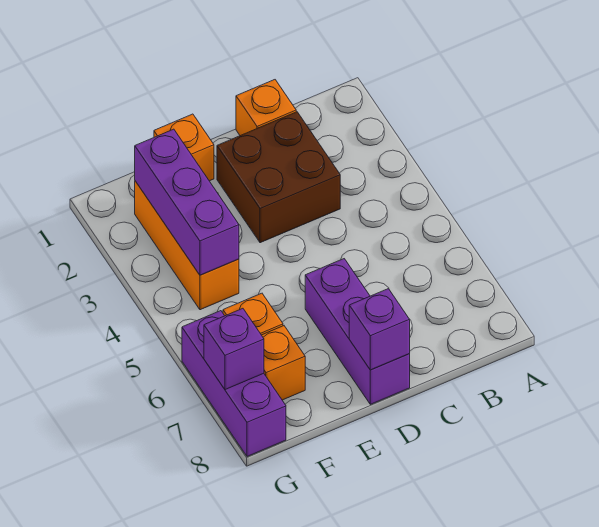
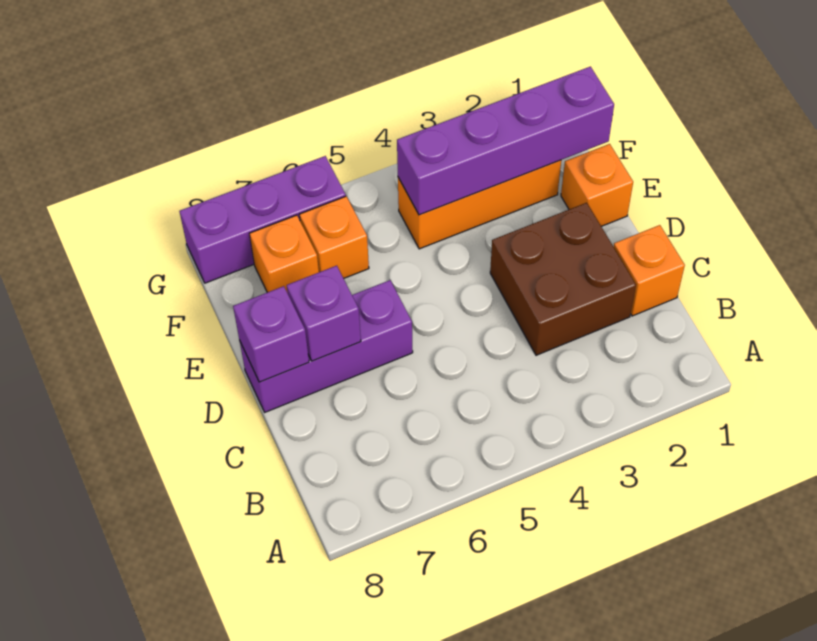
purple brick F2:F4 level 2 -> purple brick F1:F4 level 2
purple brick G7 level 2 -> purple brick D7 level 2

